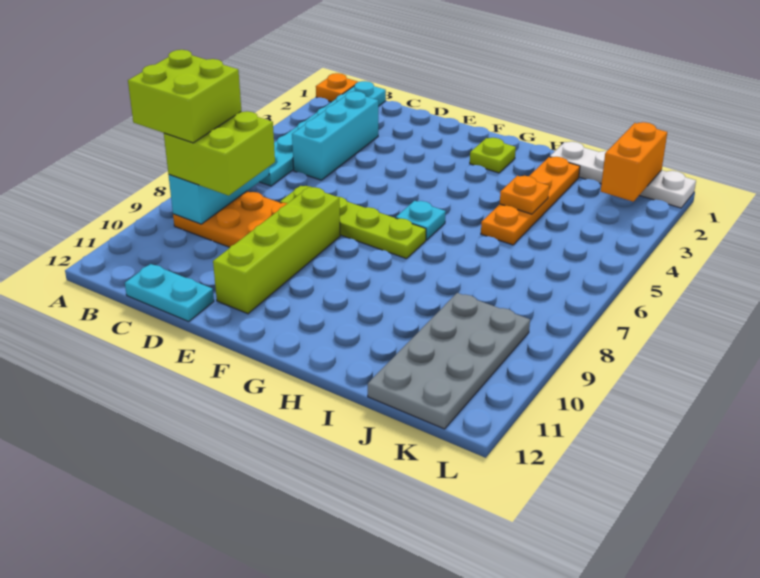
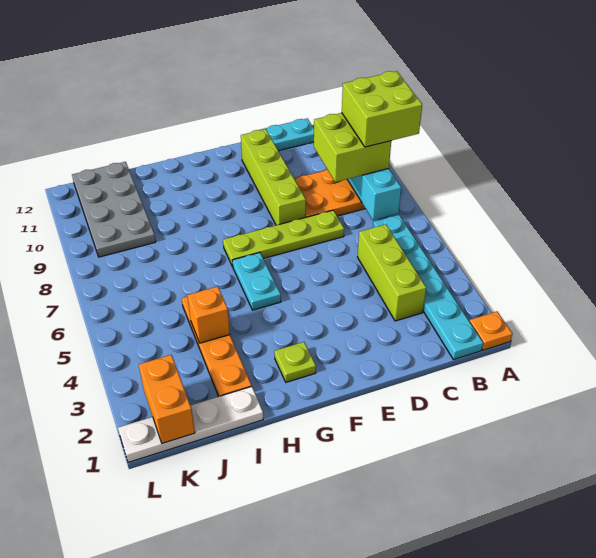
cyan brick C3:C5 level 1 -> lime brick C3:C5 level 1
cyan plate G6 level 1 -> cyan plate G5:G6 level 1
orange plate I4 level 2 -> orange brick I4 level 2

